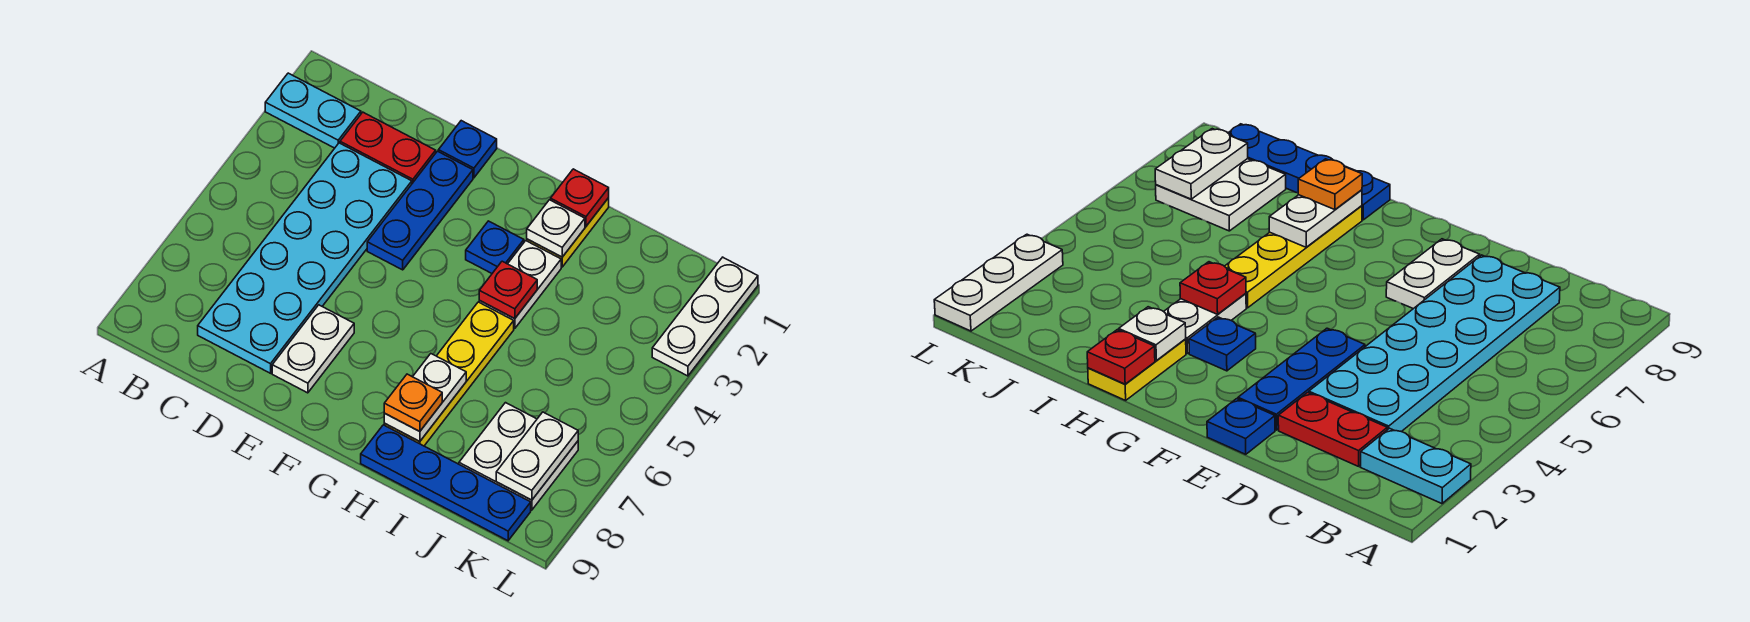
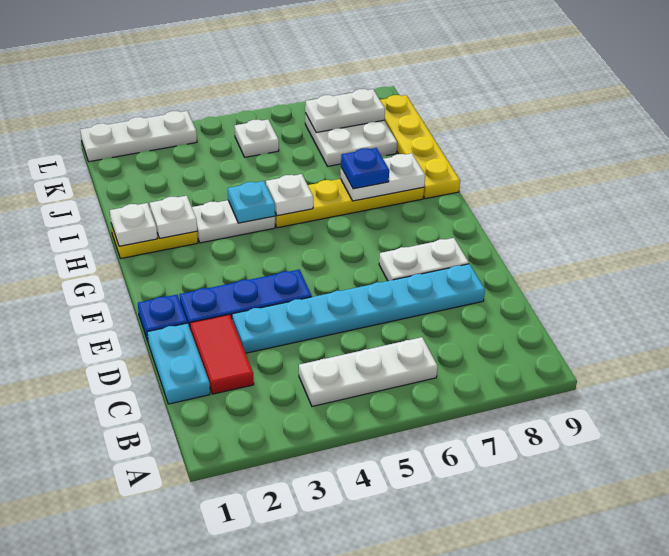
cyan plate A2:B2 level 1 -> cyan plate C1:D1 level 1
none -> white plate B4:B6 level 1
red plate C2:D2 level 1 -> red tile C2:D2 level 1
cyan plate C3:D8 level 1 -> cyan plate D3:D8 level 1
blue plate G3 level 1 -> blue plate H7 level 3
red plate H1 level 2 -> white plate H1 level 2
red plate H4 level 2 -> cyan plate H4 level 2
none -> white plate H5 level 2
orange plate H8 level 3 -> none
blue plate H9:K9 level 1 -> yellow plate H9:K9 level 1
none -> white plate K5 level 1

